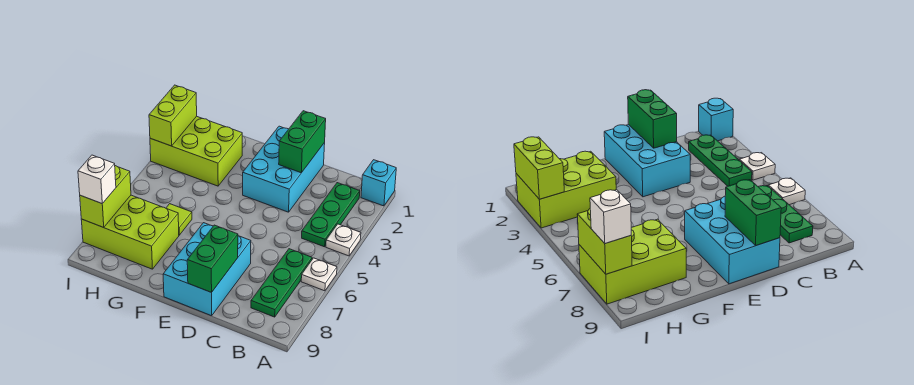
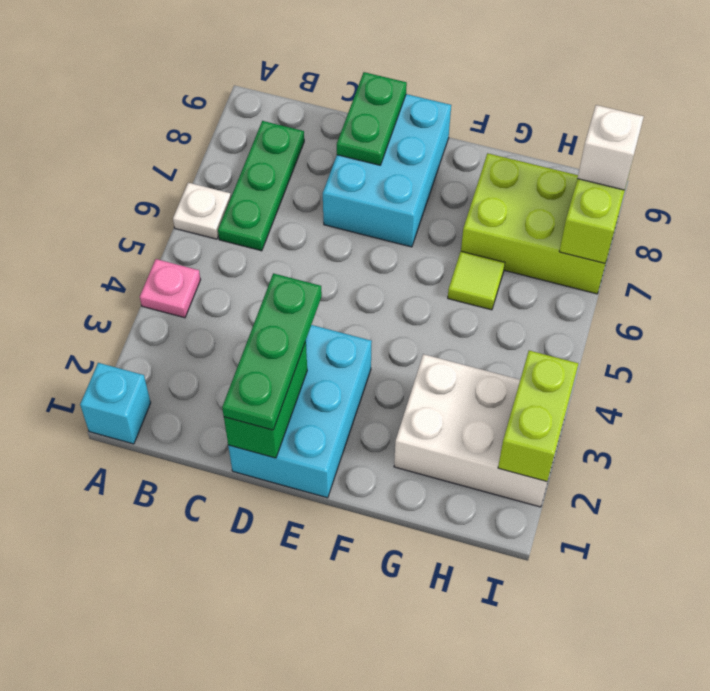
white plate A4 level 1 -> pink plate A4 level 1
green plate B2:B4 level 1 -> green plate D1:D3 level 3
green brick D8:D9 level 2 -> green plate D8:D9 level 2
lime brick G2:I3 level 1 -> white brick G2:I3 level 1

